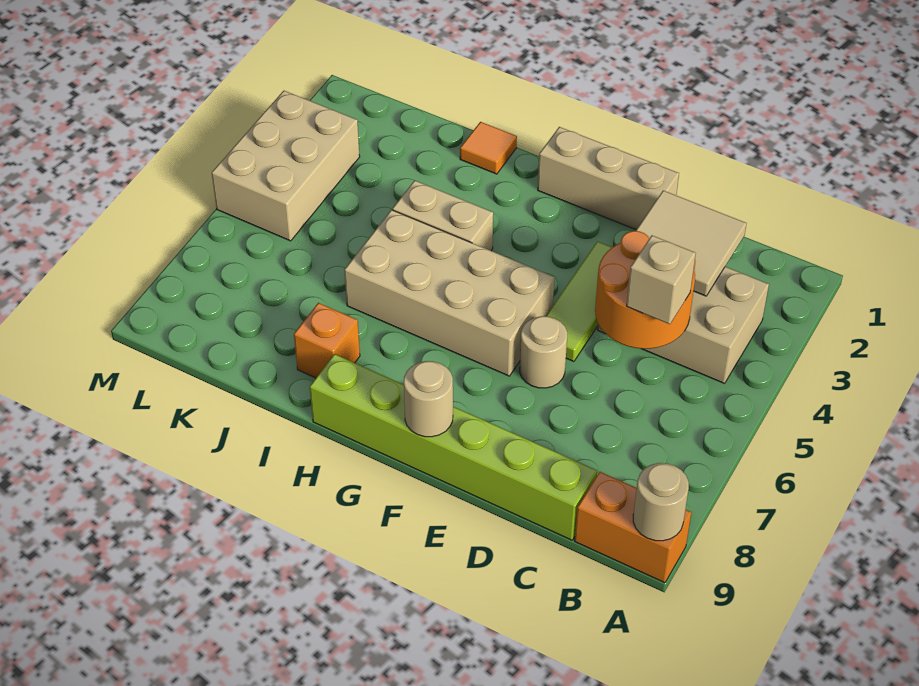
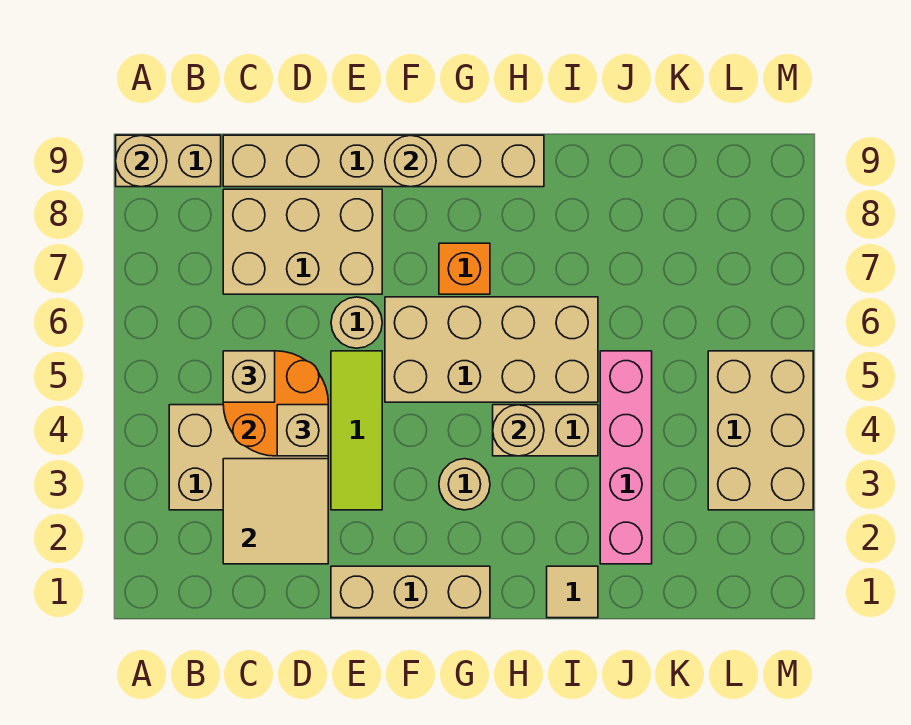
orange brick A9:B9 level 1 -> tan brick A9:B9 level 1
none -> tan brick C7:E8 level 1
lime brick C9:H9 level 1 -> tan brick C9:H9 level 1
none -> tan brick D4 level 3
none -> tan round brick G3 level 1
none -> tan round brick H4 level 2
orange tile I1 level 1 -> tan tile I1 level 1
orange brick I8 level 1 -> orange brick G7 level 1
none -> pink brick J2:J5 level 1

